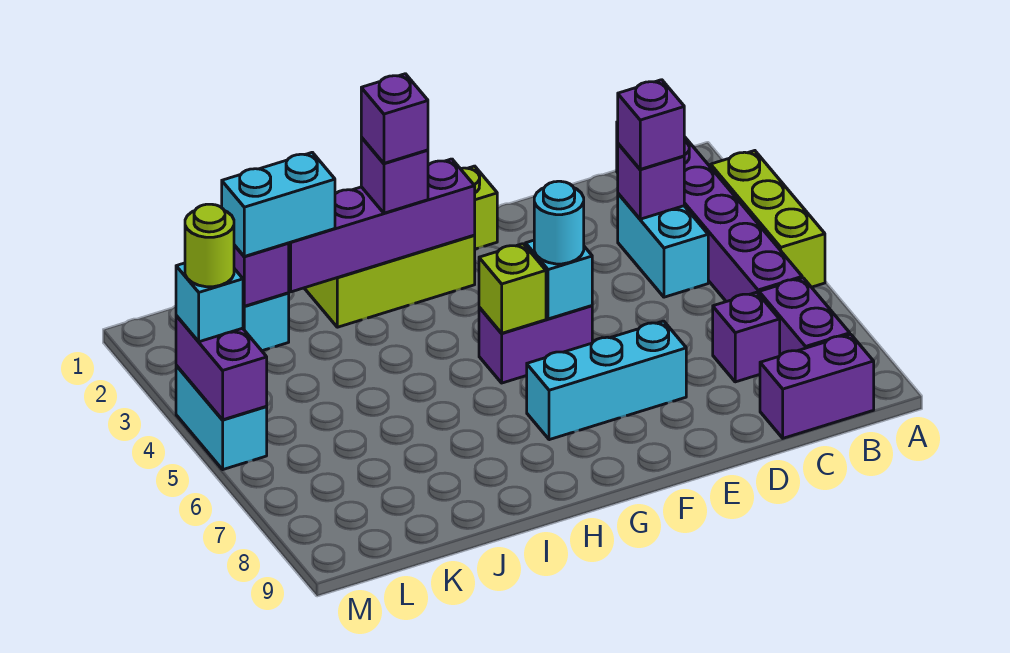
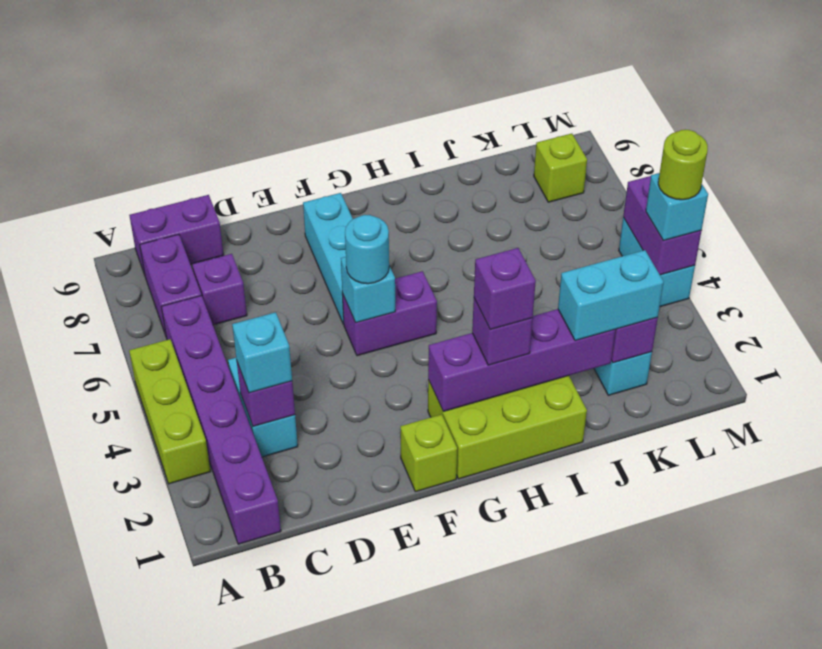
purple brick C3 level 3 -> cyan brick C3 level 3
cyan brick E7:G7 level 1 -> cyan brick F6:F8 level 1
lime brick G5 level 2 -> lime brick L8 level 1

